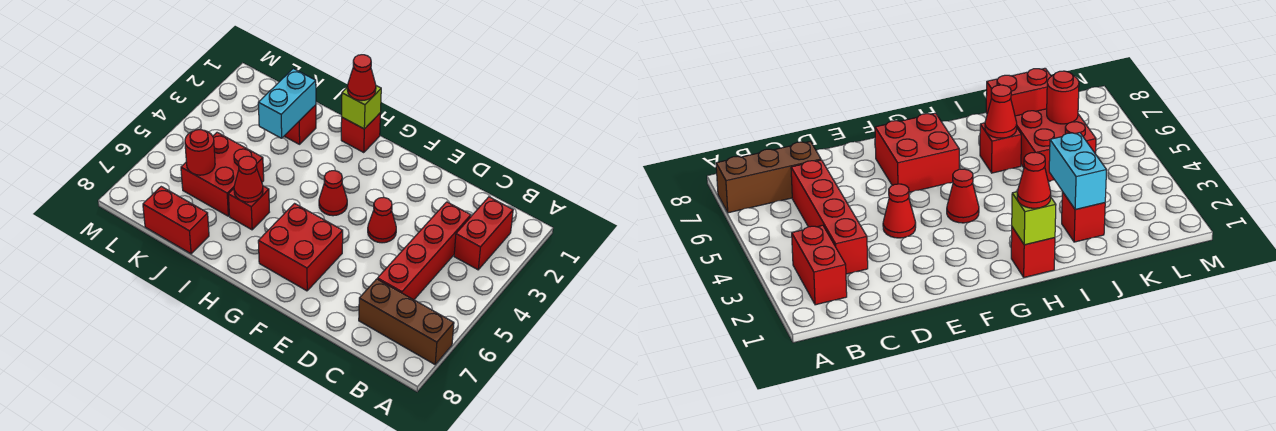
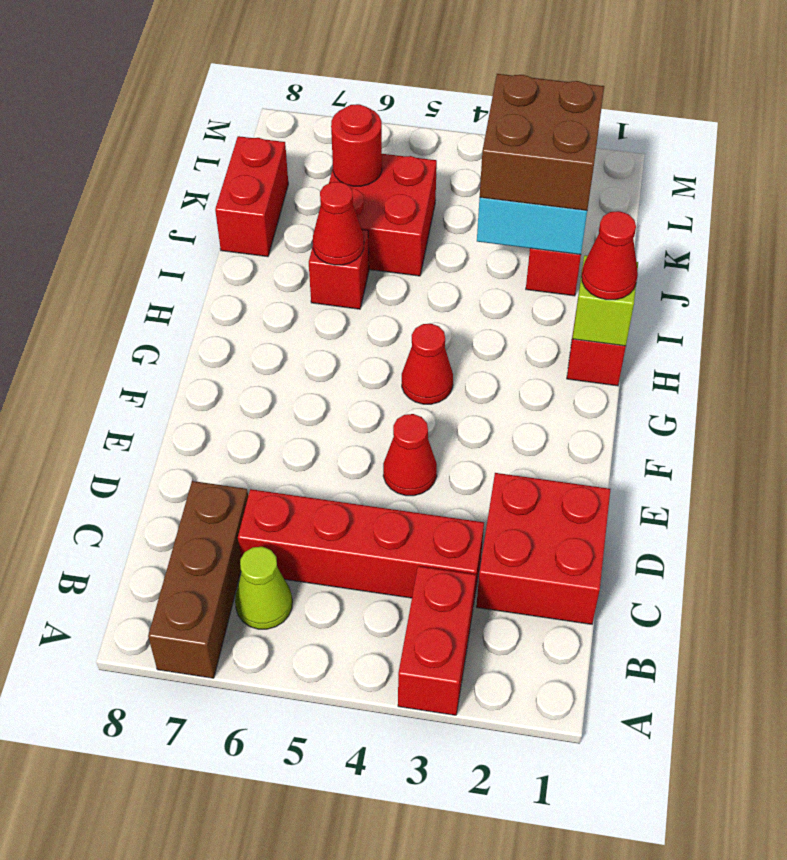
red brick B2:B3 level 1 -> red brick A3:B3 level 1
none -> lime cone B6 level 1
red brick F6:G7 level 1 -> red brick C1:D2 level 1
none -> brown brick J2:K3 level 3

